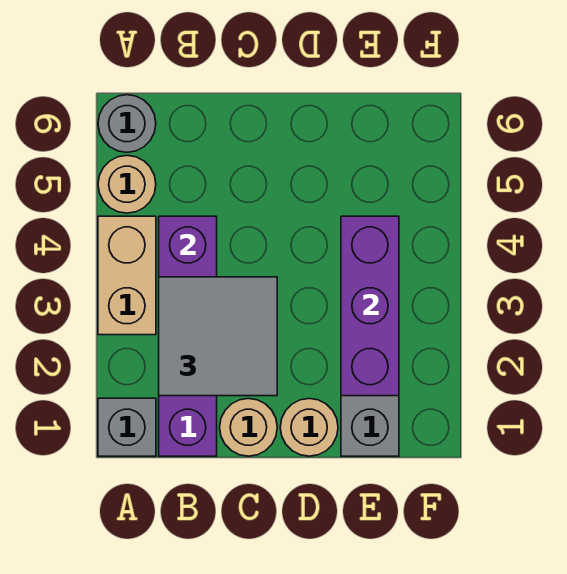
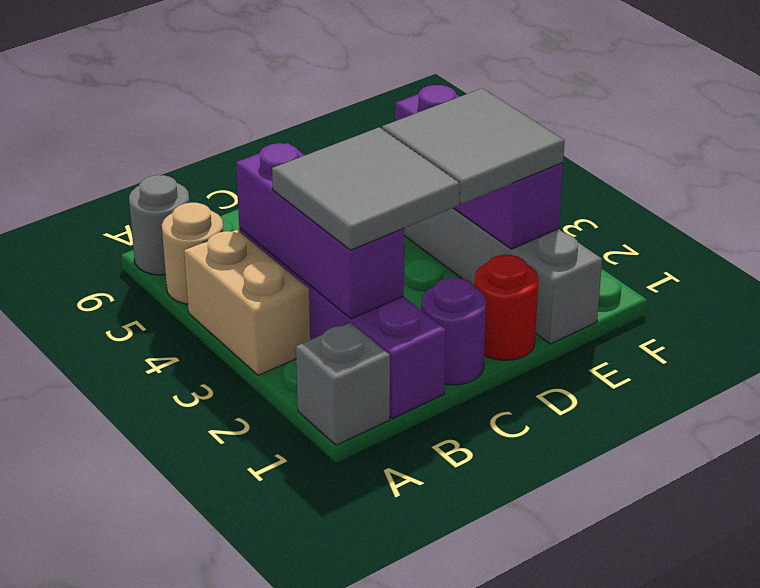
tan round brick C1 level 1 -> purple round brick C1 level 1
tan round brick D1 level 1 -> red round brick D1 level 1
none -> grey tile D2:E3 level 3

